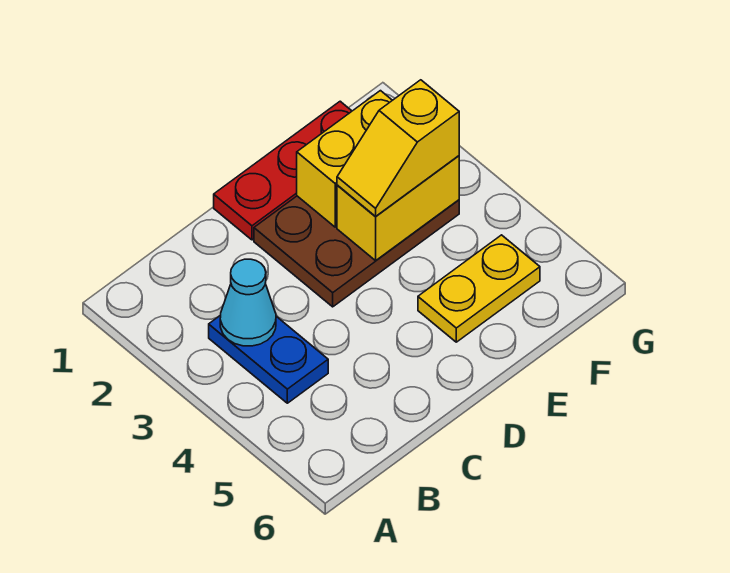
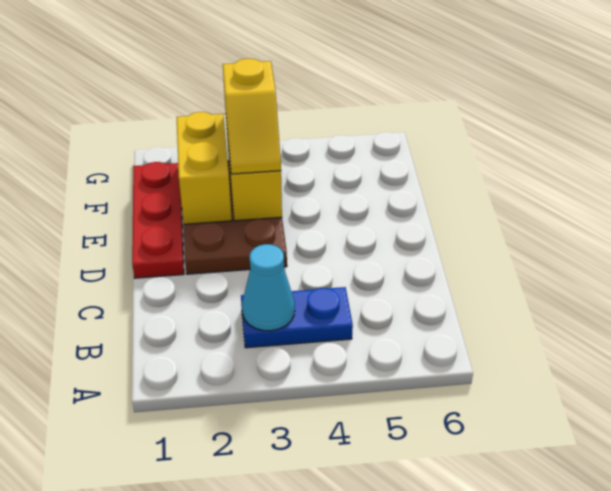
yellow plate E5:F5 level 1 -> none

